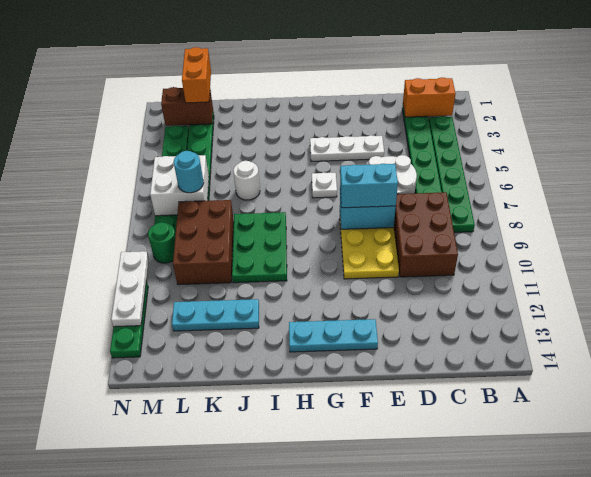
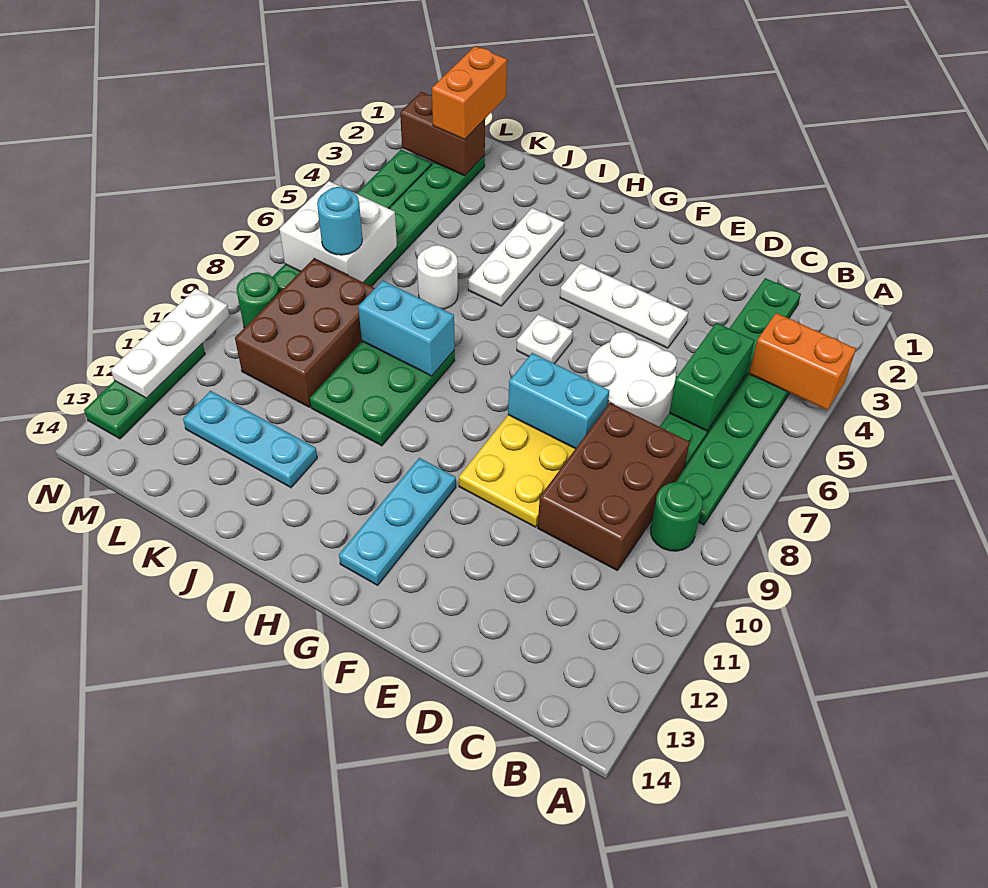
orange brick B2:C2 level 2 -> orange brick A4:B4 level 2
none -> green round brick B9 level 1
none -> green brick C5:C6 level 2
cyan brick E8:F8 level 3 -> cyan brick I8:J8 level 2
cyan plate F13:H13 level 1 -> cyan plate G11:G13 level 1
none -> white plate I3:I5 level 1

